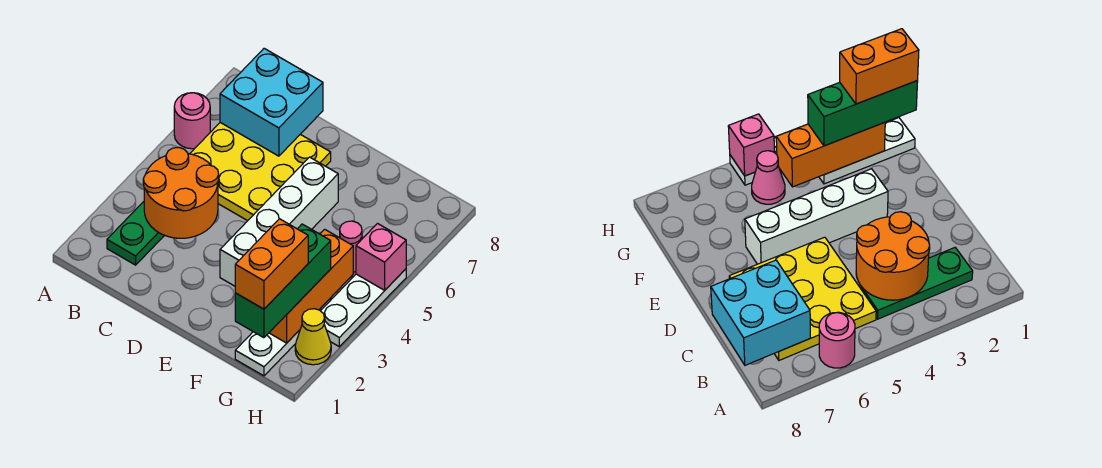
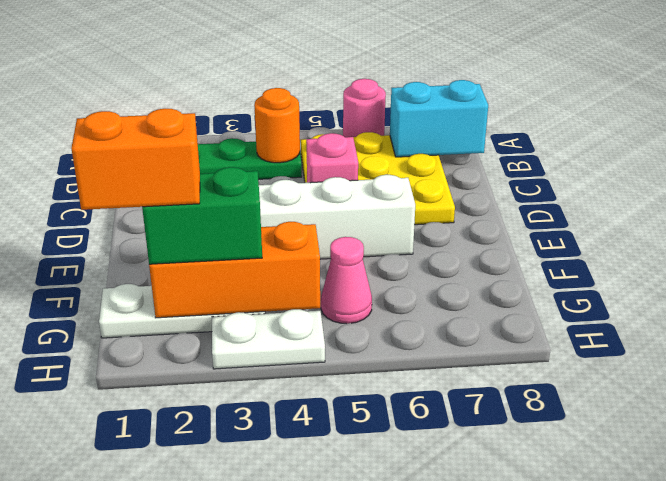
orange round brick B3:C4 level 2 -> orange round brick B4 level 2
cyan brick B7:C8 level 2 -> cyan brick B7:B8 level 2
green brick G1:G3 level 3 -> green brick G2:G3 level 3
yellow cone H2 level 1 -> none
white plate H3:H5 level 1 -> white plate H3:H4 level 1
pink brick H5 level 2 -> pink brick D5 level 2

